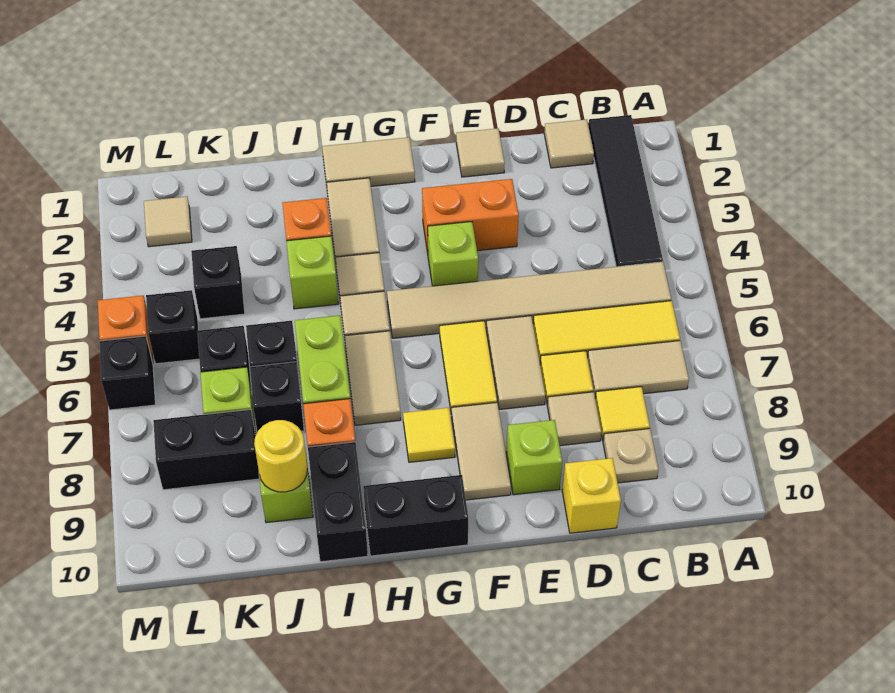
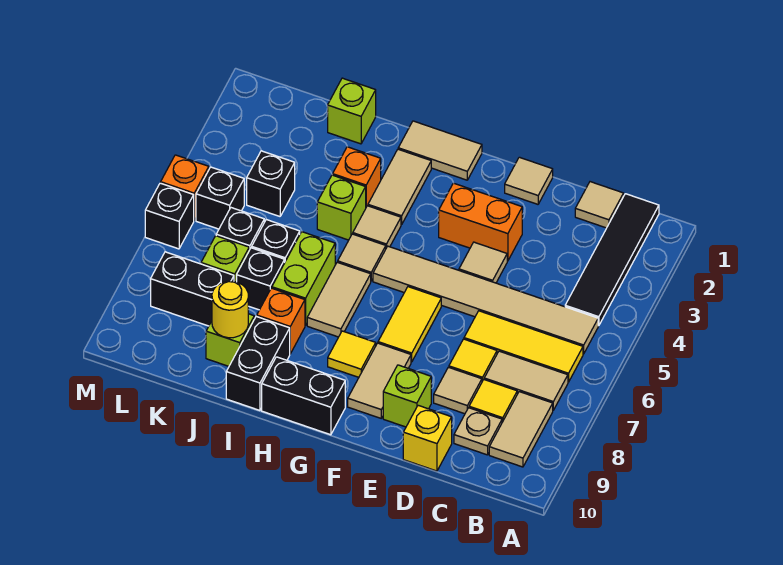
tan tile E6:E7 level 1 -> tan tile B8:B9 level 1
lime brick F4 level 1 -> lime brick J1 level 1
tan tile L2 level 1 -> tan tile E4 level 1

